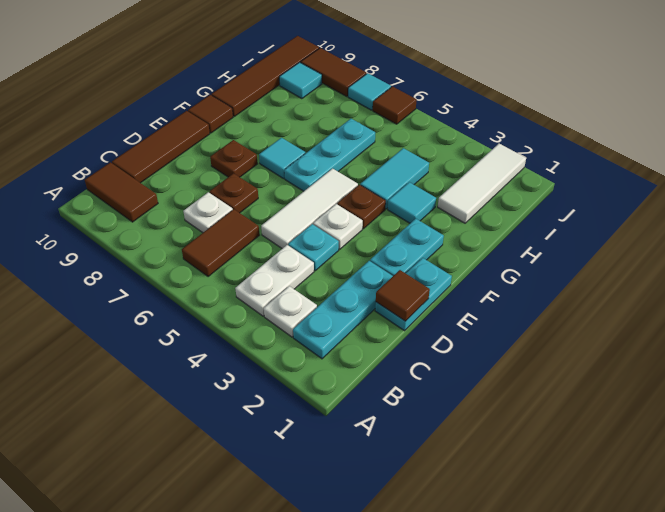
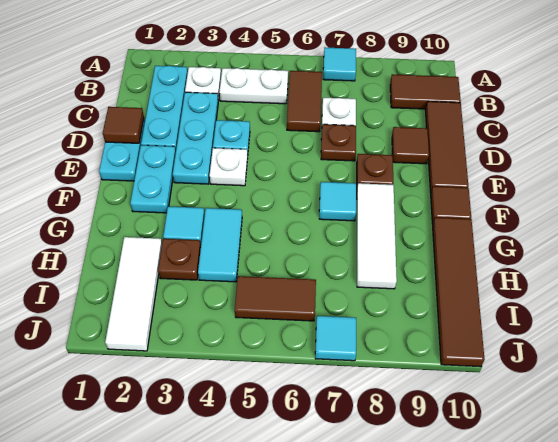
white plate B4:C4 level 1 -> white plate B4:B5 level 1
white tile D5:F5 level 1 -> white tile F8:H8 level 1
brown plate F4 level 1 -> brown plate H3 level 1
cyan plate F6:H6 level 1 -> cyan plate C3:E3 level 1
cyan tile I9 level 1 -> cyan tile A7 level 1
brown tile J6 level 1 -> brown tile D9 level 1
brown tile J8:J9 level 1 -> brown tile I5:I6 level 1

